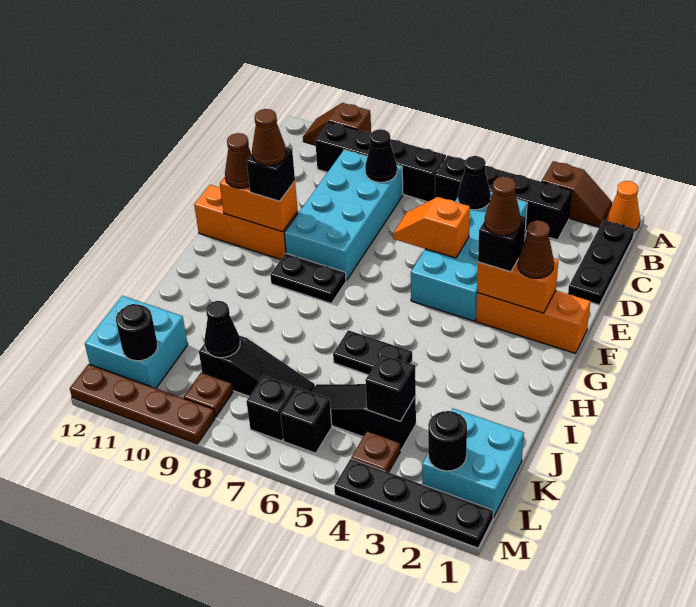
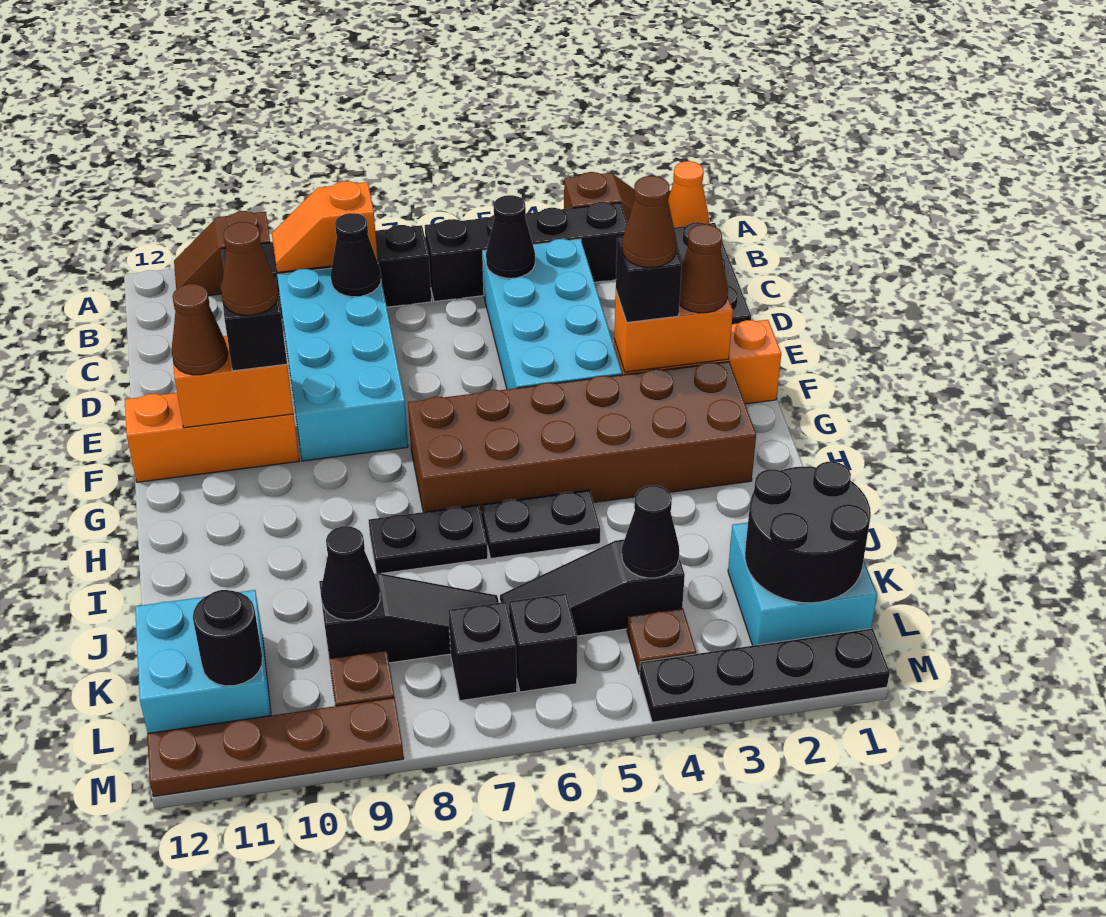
orange slope E5:E6 level 2 top 5 -> orange slope B8:B9 level 2 top 8
none -> brown brick G2:H7 level 1
black plate G8:G9 level 1 -> black plate I7:I8 level 1
black brick K4 level 2 -> black cone K4 level 2
black round brick L2 level 2 -> black round brick K1:L2 level 2

